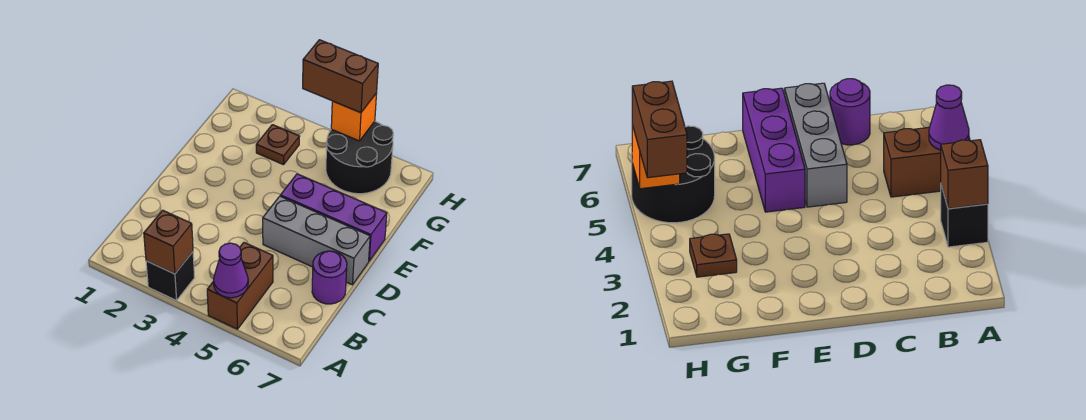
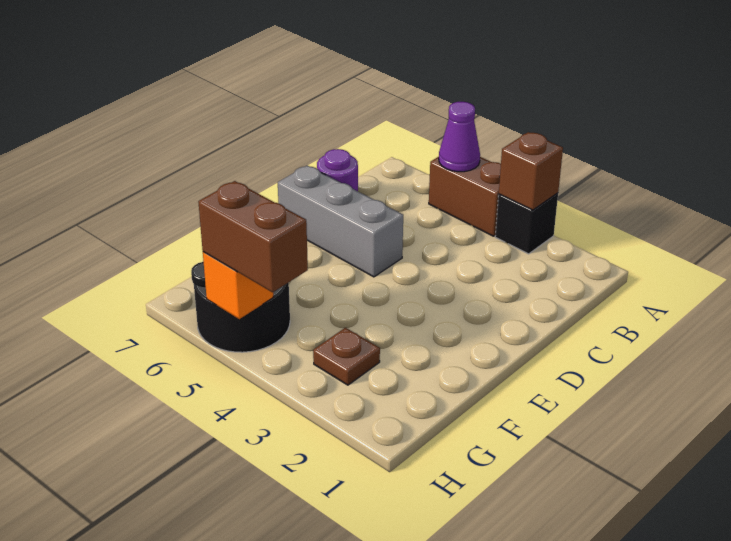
brown brick A5:B5 level 1 -> brown brick A4:A5 level 1
purple brick E5:E7 level 1 -> none

